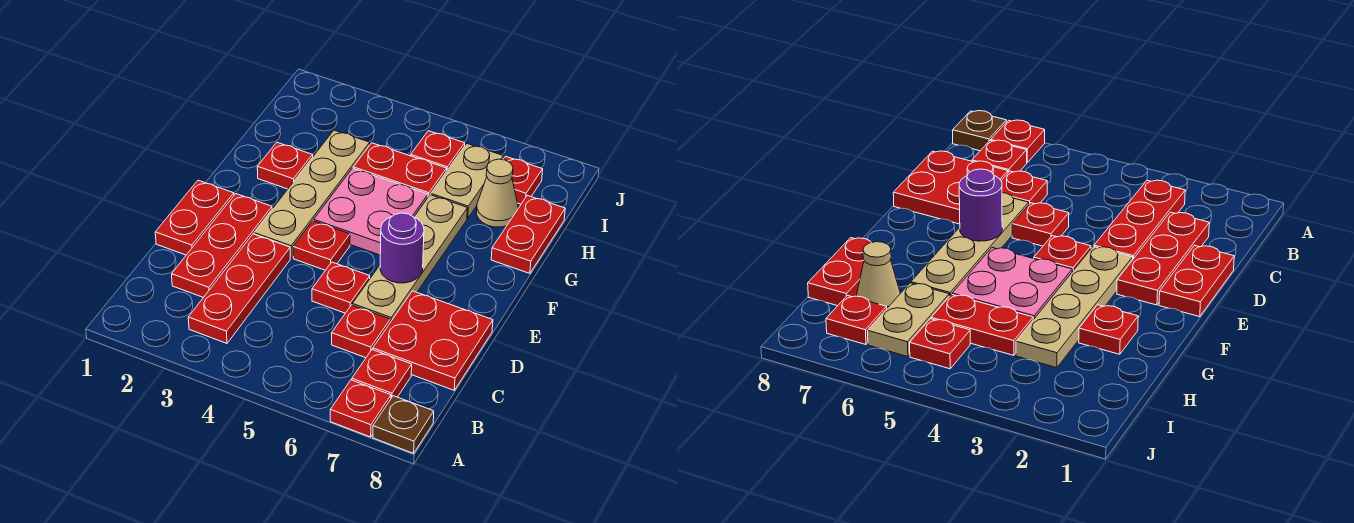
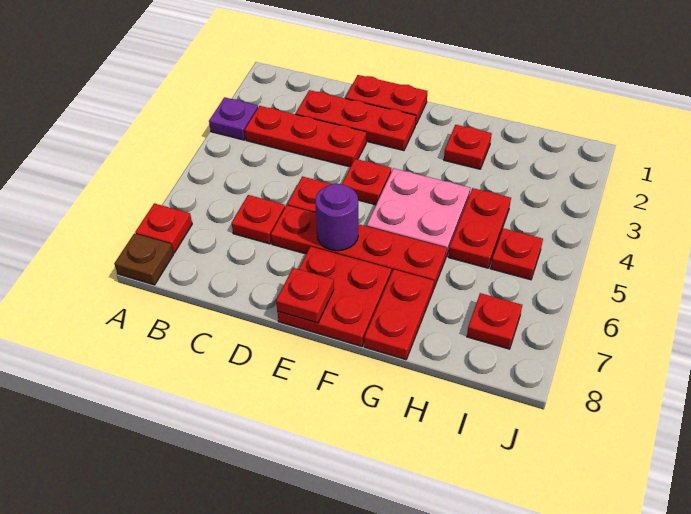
none -> purple plate A3 level 1
red plate B7 level 1 -> red plate E8 level 2
red plate C7:D8 level 1 -> red plate E7:F8 level 1
tan plate D6:G6 level 1 -> red plate D6:G6 level 1
tan plate E3:H3 level 1 -> none
red plate G8:H8 level 1 -> red plate G7:G8 level 1
tan plate H6:I6 level 1 -> none
tan cone H7 level 1 -> none

